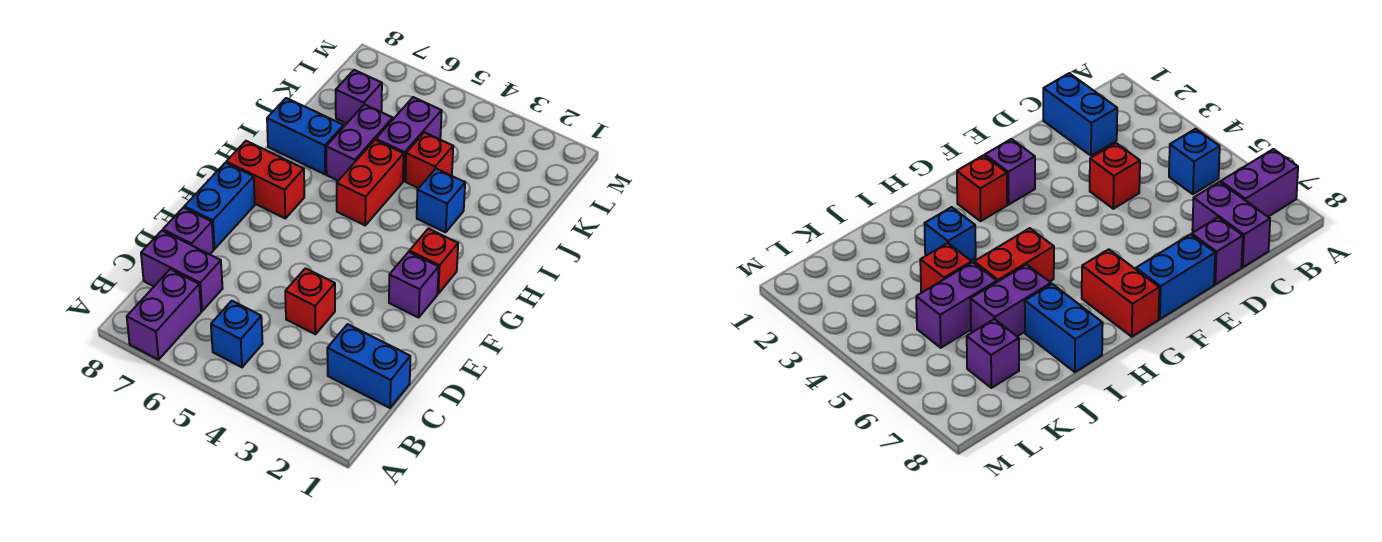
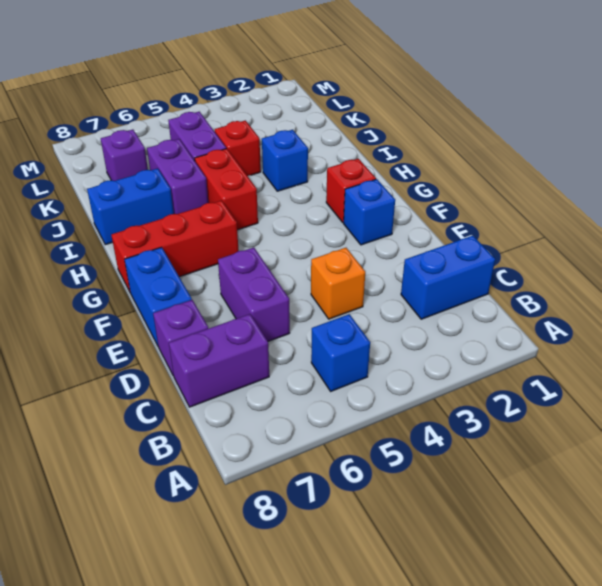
purple brick A7:B7 level 1 -> purple brick D6:E6 level 1
red brick D4 level 1 -> orange brick D4 level 1
purple brick F2 level 1 -> blue brick F2 level 1
red brick G7:G8 level 1 -> red brick G6:G8 level 1

